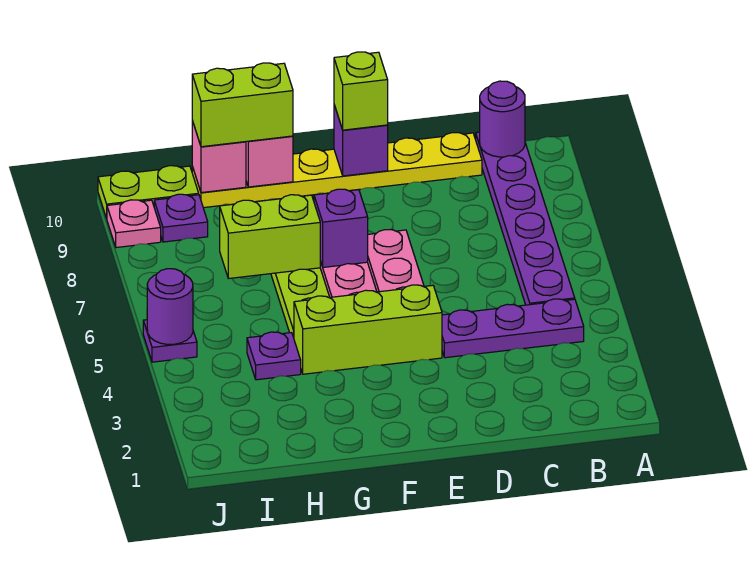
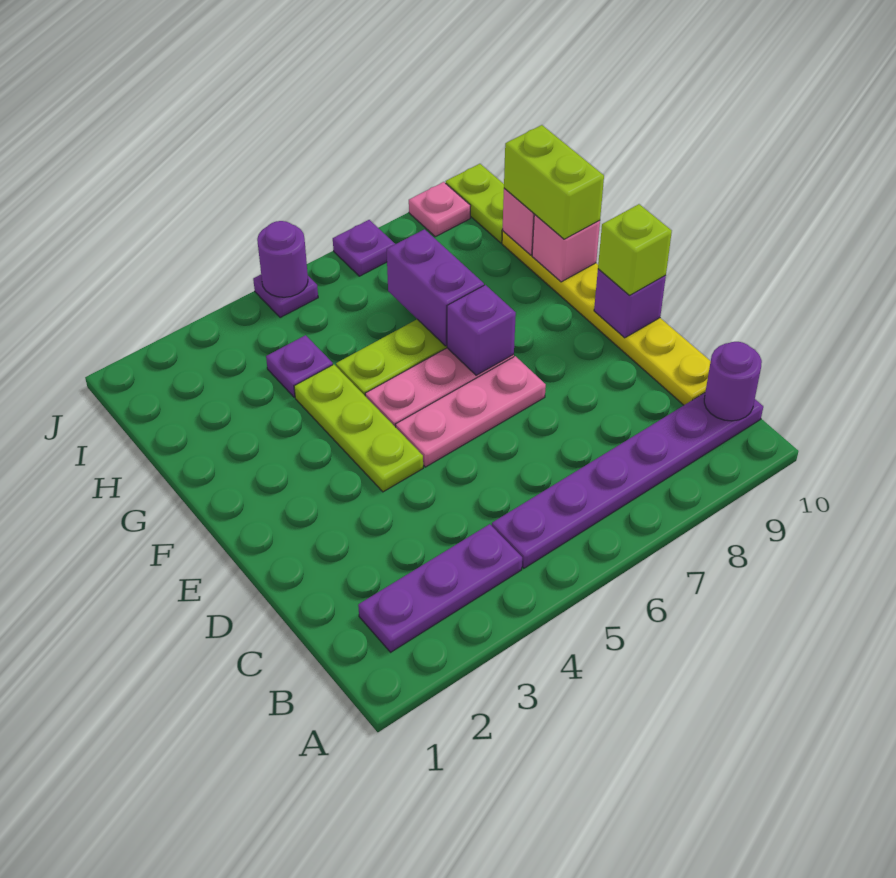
purple plate B4:D4 level 1 -> purple plate B2:B4 level 1
lime brick E4:G4 level 1 -> lime plate E4:G4 level 1
lime brick G7:H7 level 2 -> purple brick G7:H7 level 2
purple plate I9 level 1 -> purple plate J7 level 1

